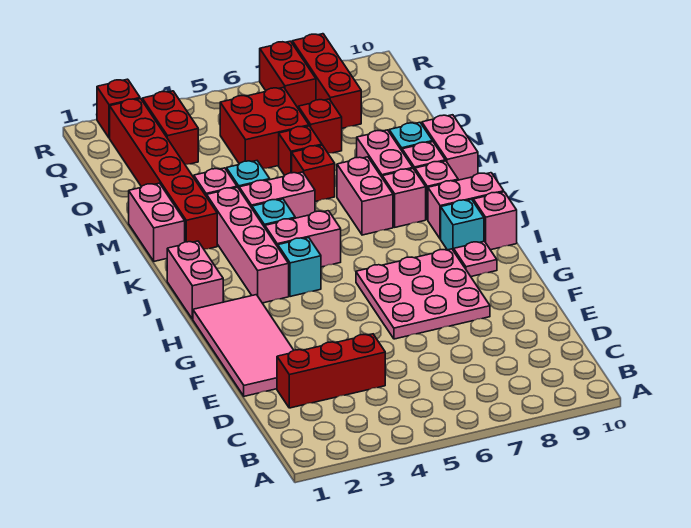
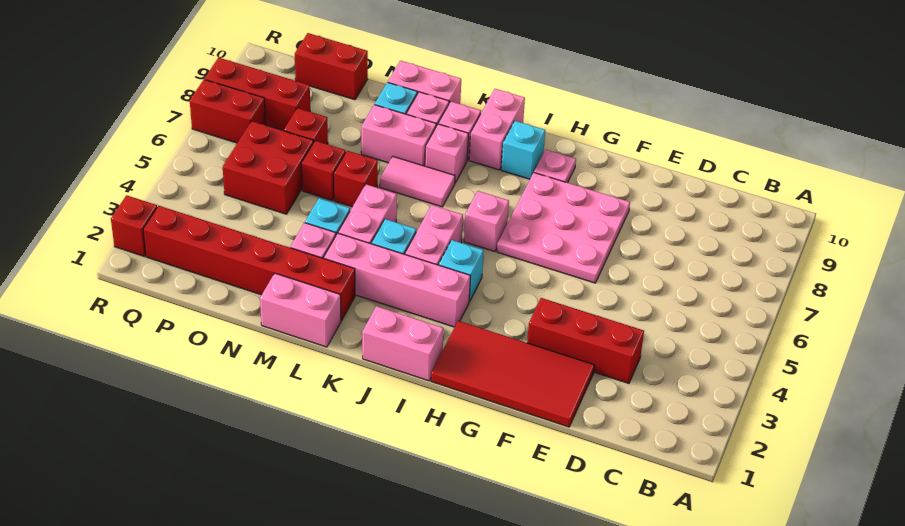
red brick D2:D4 level 1 -> red brick D3:F3 level 1
pink tile E1:H2 level 1 -> red tile E1:H2 level 1
pink brick I10 level 1 -> pink brick I6 level 1
pink brick K7:L7 level 1 -> pink tile K7:L7 level 1
red brick P3:Q3 level 1 -> red brick O10:P10 level 1

